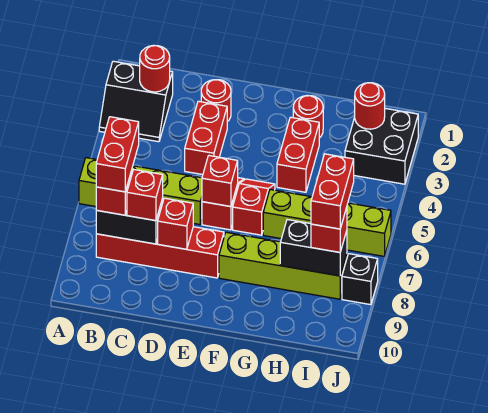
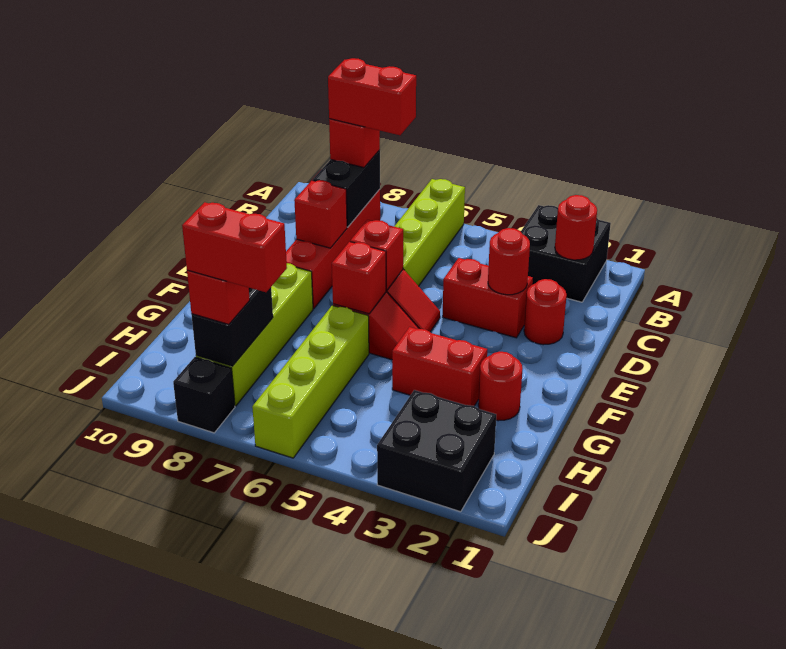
black slope A2:B3 level 1 top 2 -> black brick A2:B3 level 1
red brick C8 level 3 -> red brick F6 level 2
red round brick I2 level 2 -> red round brick D3 level 2

